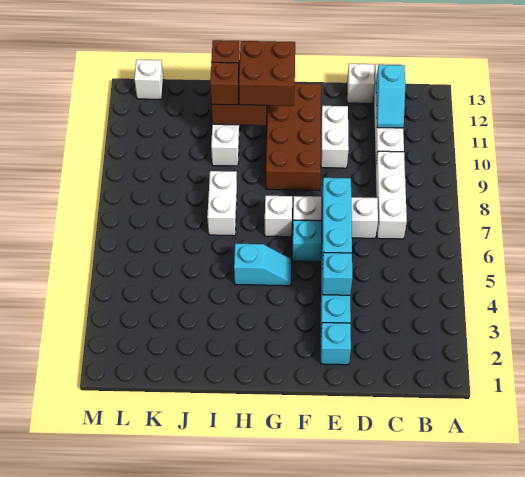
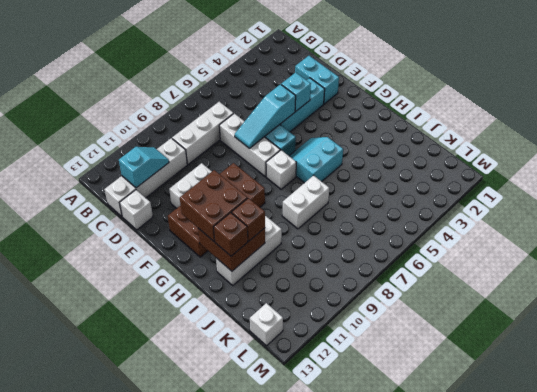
cyan brick E2 level 1 -> cyan brick D2:E2 level 1
cyan brick E5:E7 level 2 -> cyan slope E5:E7 level 2 top 5
cyan slope G5:H5 level 1 top H -> cyan slope G5:H6 level 1 top H

